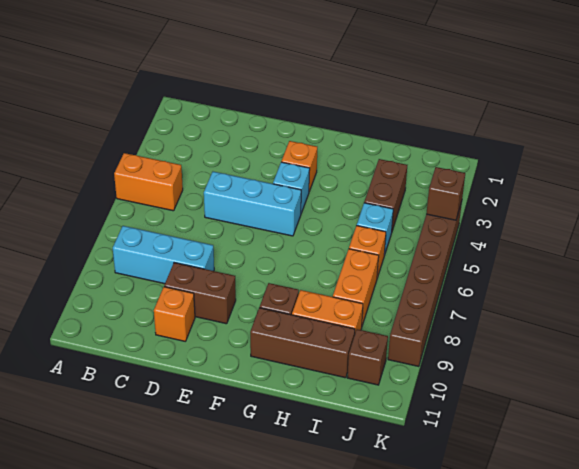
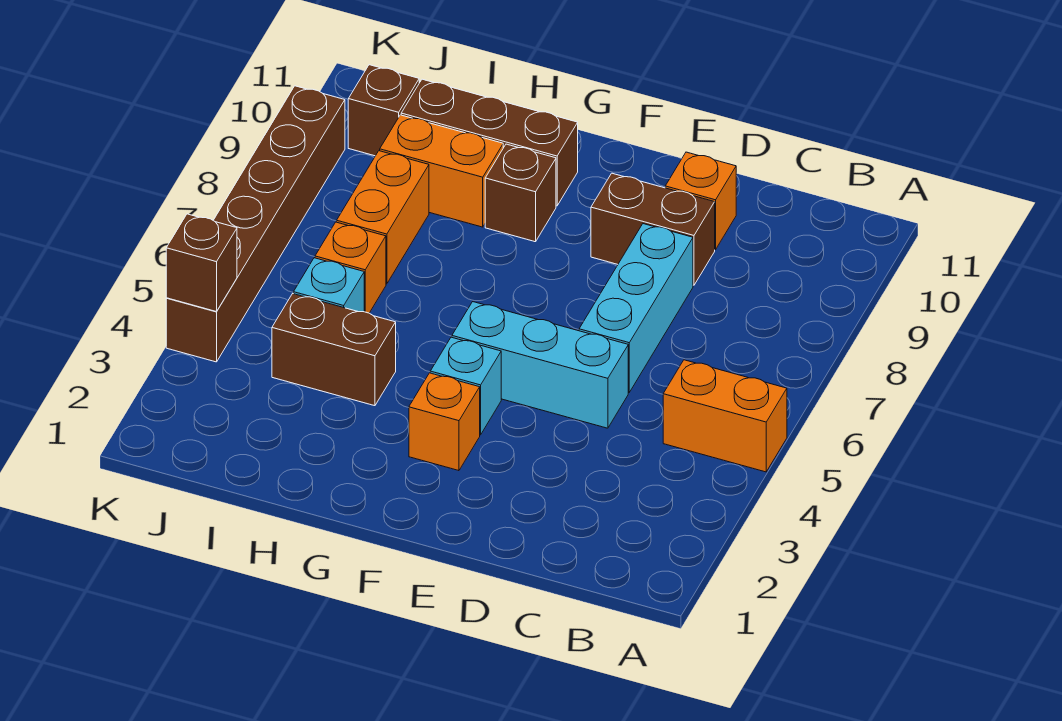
cyan brick B8:D8 level 1 -> cyan brick D6:D8 level 1
brown brick I3:I4 level 1 -> brown brick H4:I4 level 1

